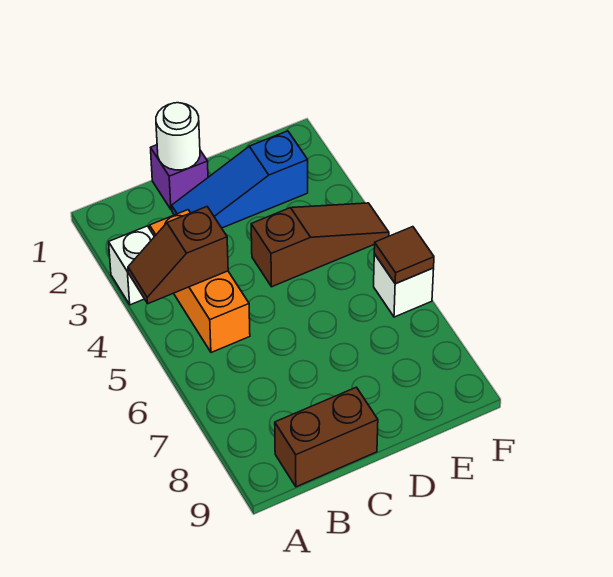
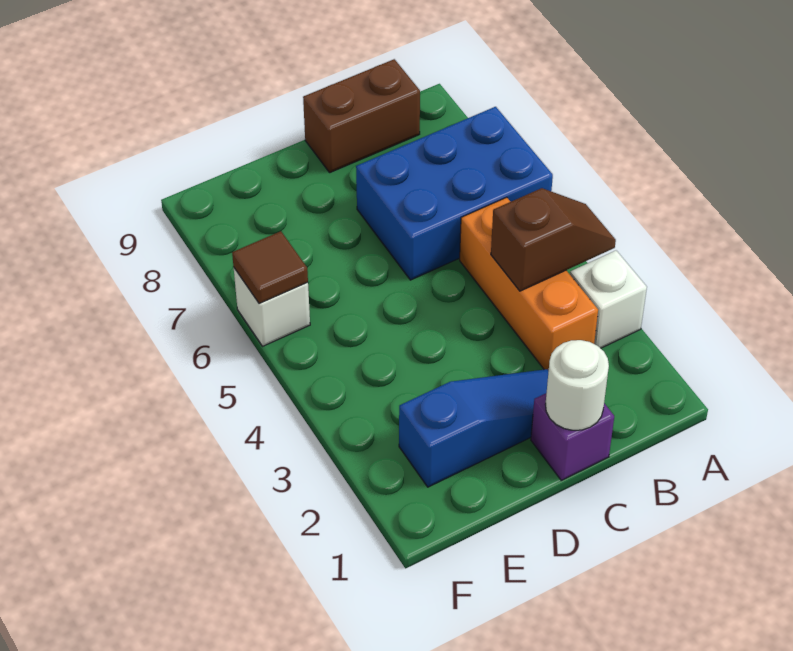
none -> blue brick A6:C7 level 1
brown slope D4:F4 level 1 top D -> none

